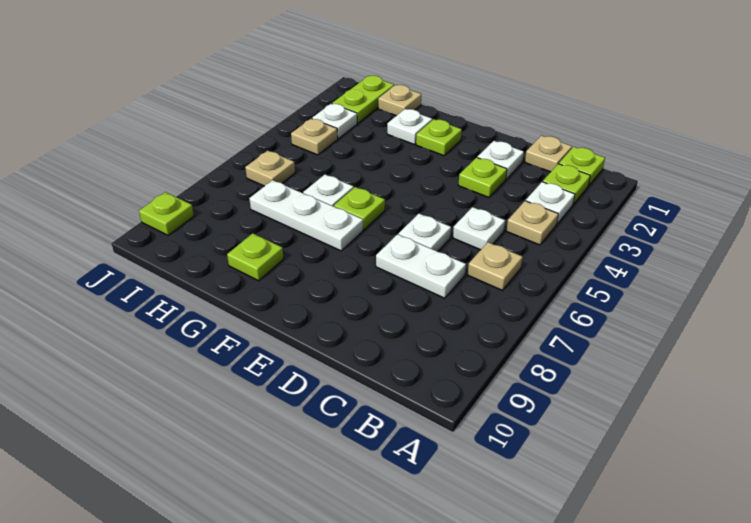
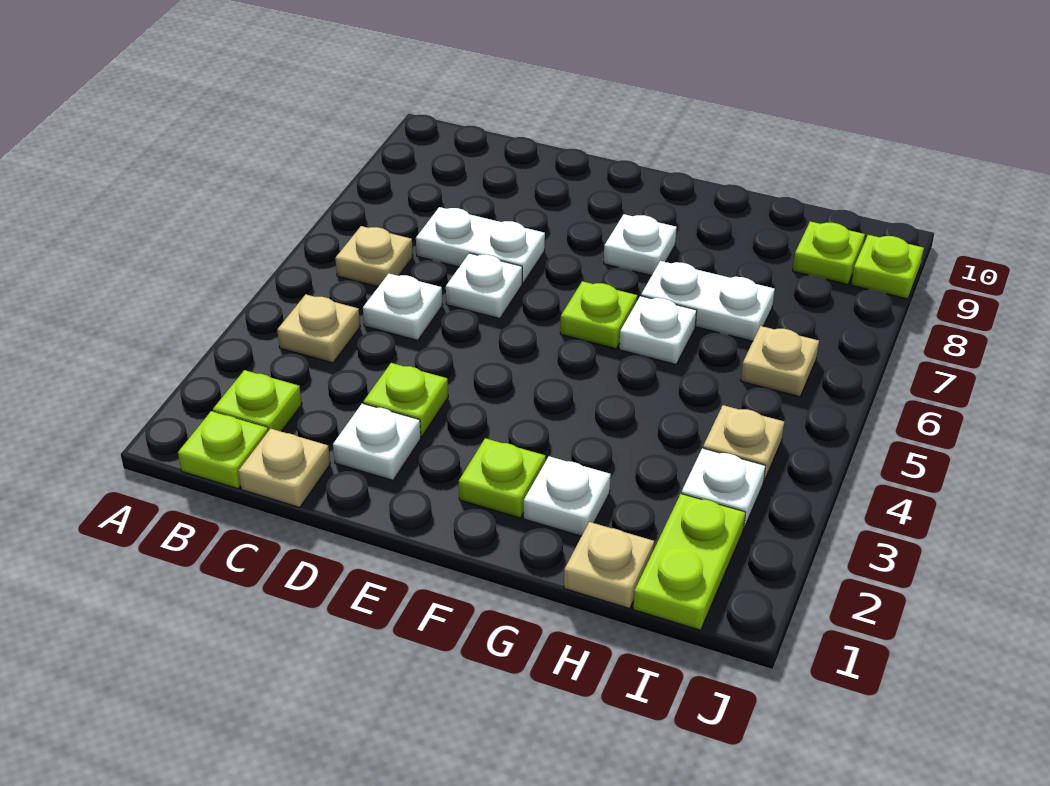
white plate B3 level 1 -> white plate F8 level 1
white plate F7:H7 level 1 -> white plate G7:H7 level 1
lime plate G9 level 1 -> lime plate I9 level 1

